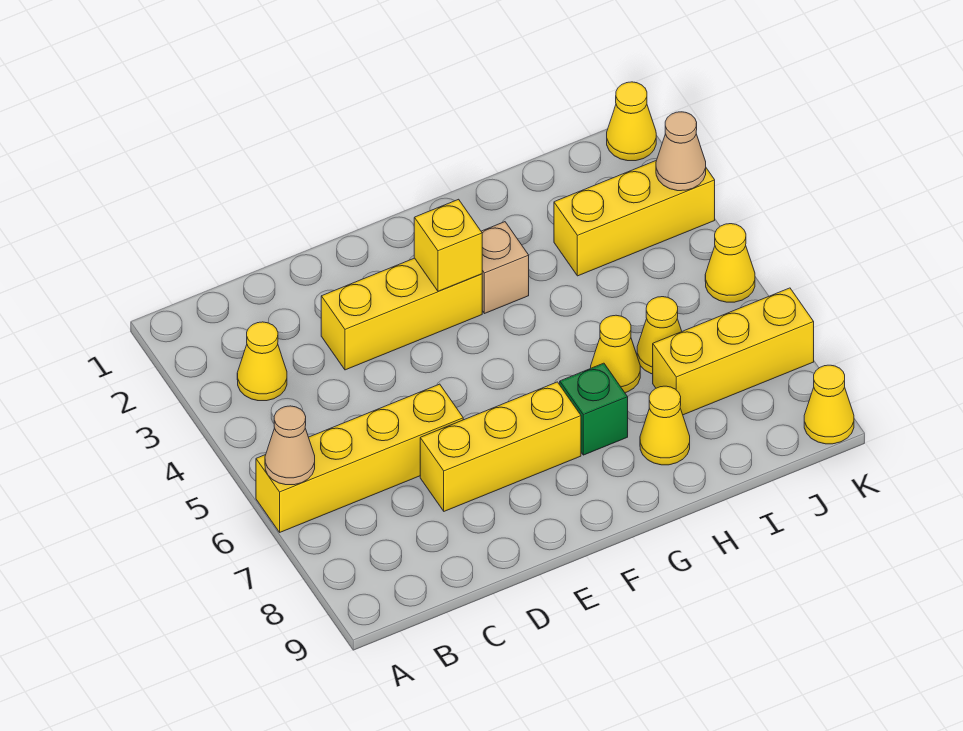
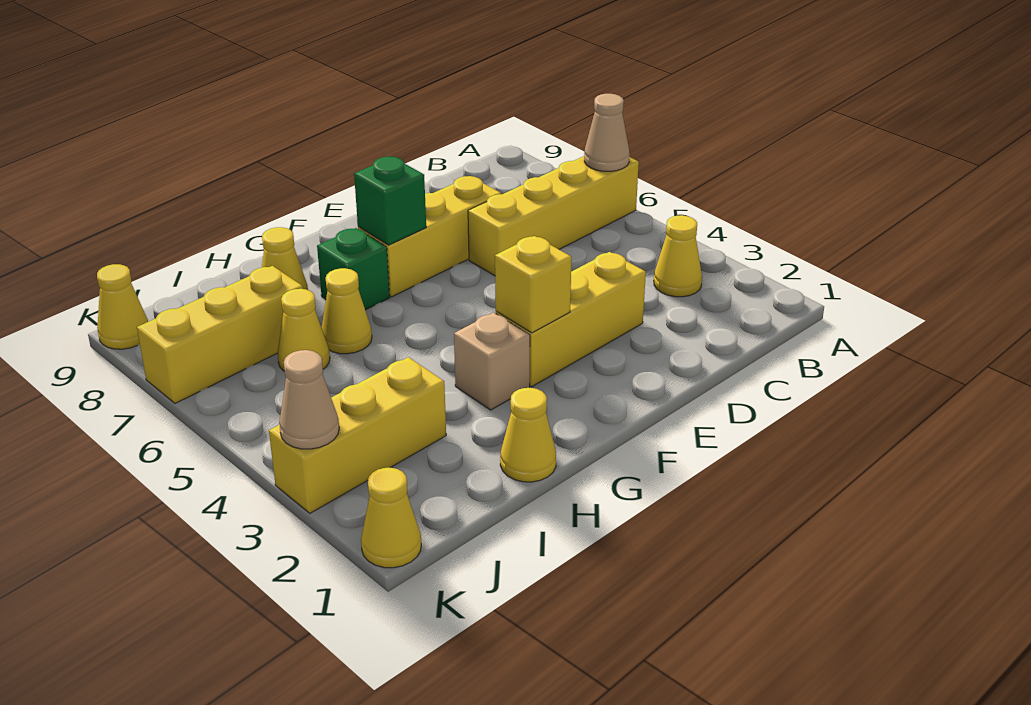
none -> green brick F7 level 2
yellow cone K5 level 1 -> yellow cone H1 level 1

